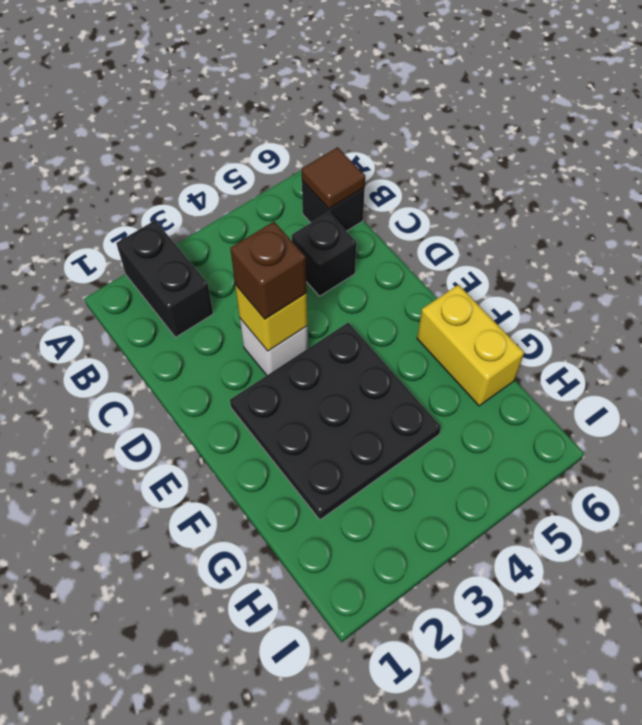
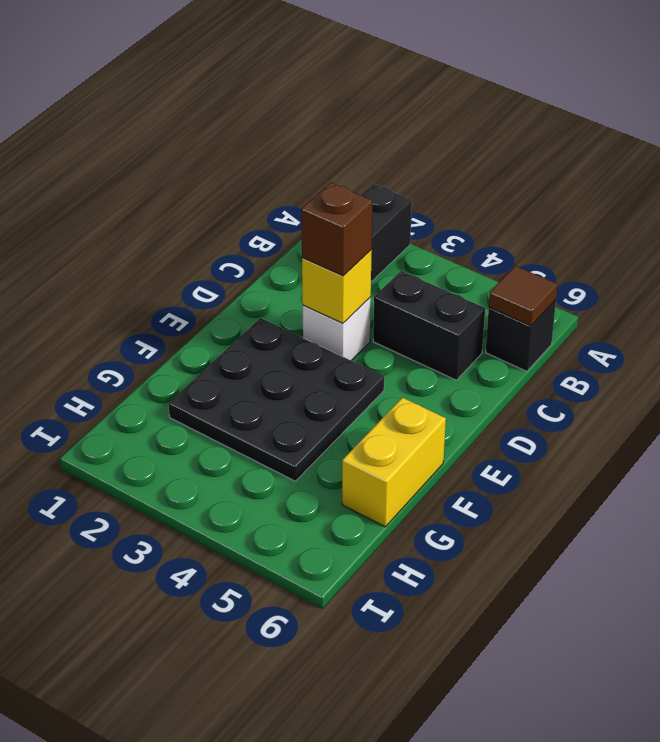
black brick C5 level 1 -> black brick C4:C5 level 1

